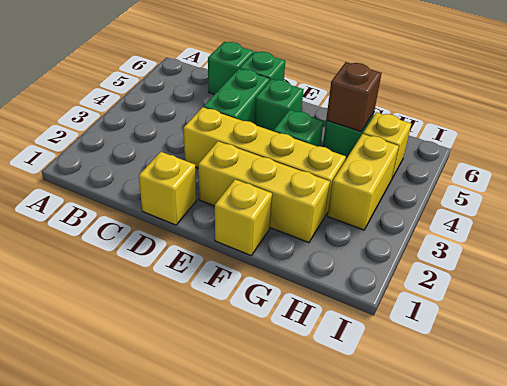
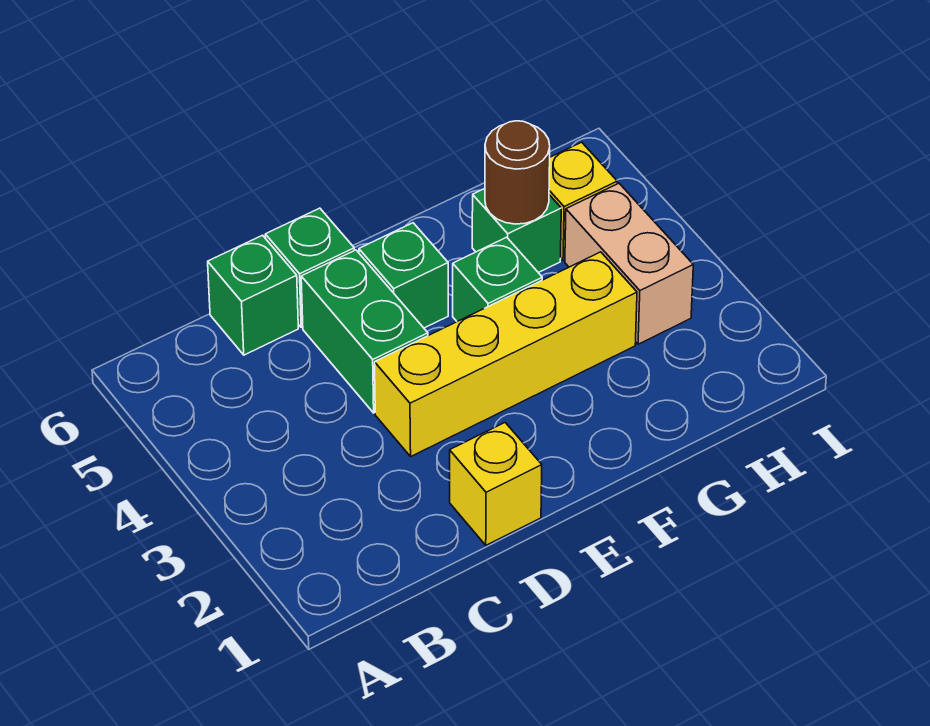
yellow brick E2:G2 level 1 -> none
yellow brick F1 level 1 -> none
brown brick G5 level 2 -> brown round brick G5 level 2
yellow brick H3:H4 level 1 -> tan brick H3:H4 level 1

